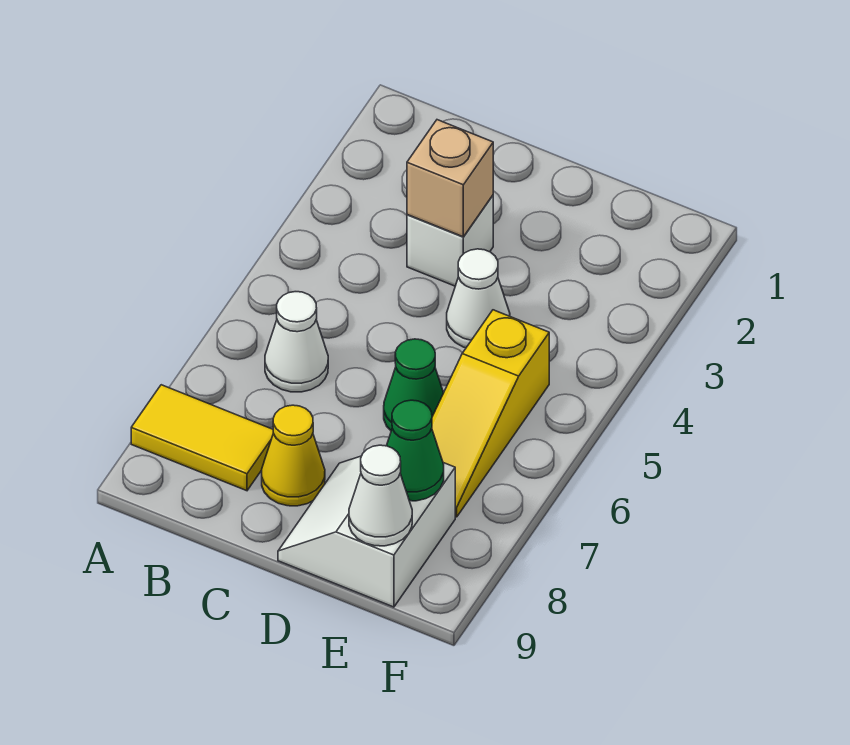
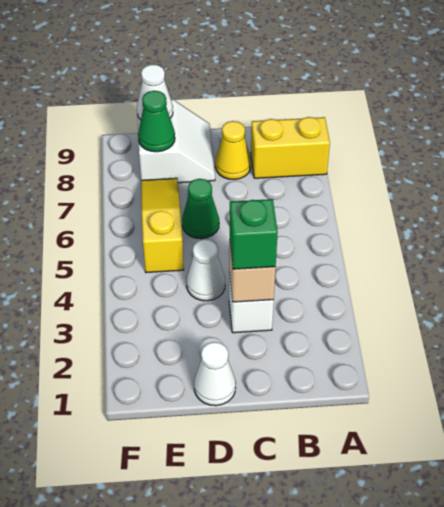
yellow tile A8:B8 level 1 -> yellow brick A8:B8 level 1
white cone B6 level 1 -> white cone D1 level 1
none -> green brick C3 level 3

